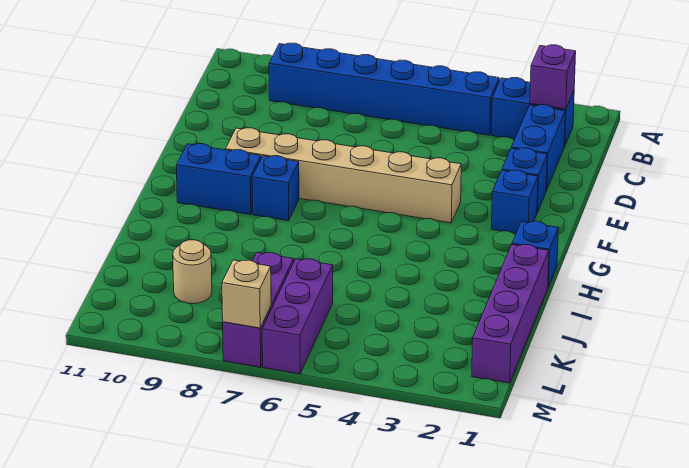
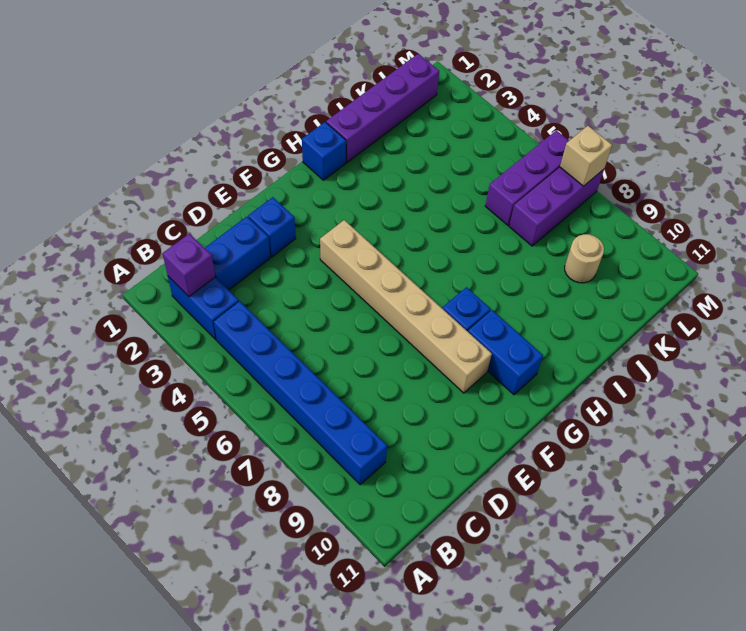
blue brick F2 level 1 -> none

